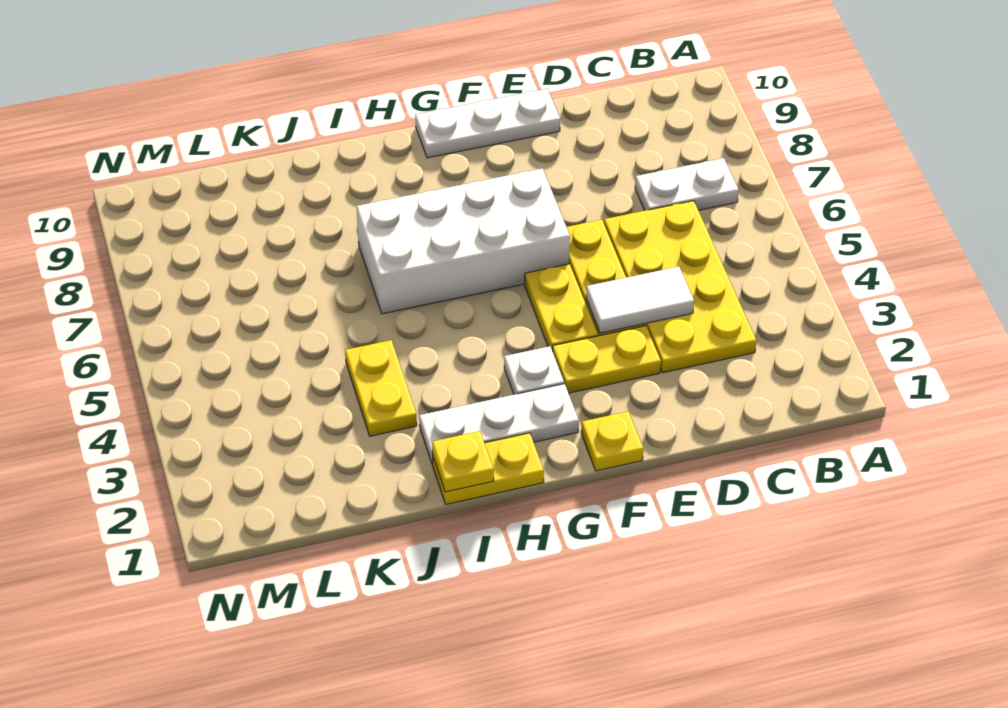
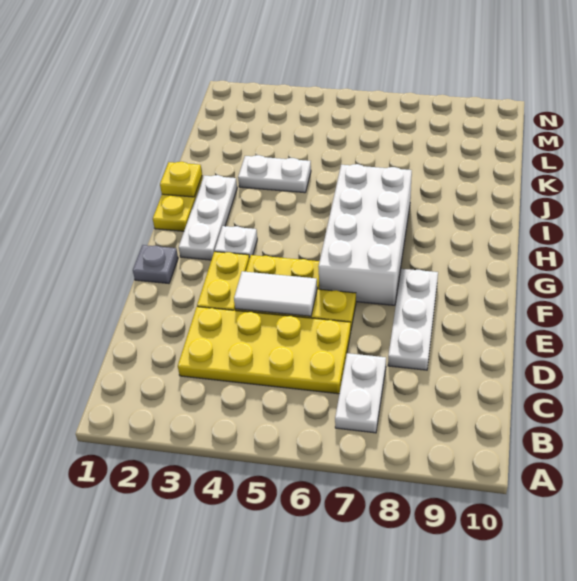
white tile D4:E4 level 2 -> white tile E4:E5 level 2
white plate E10:G10 level 1 -> white plate D8:F8 level 1
yellow plate F1 level 1 -> grey plate F1 level 1
yellow plate J3:J4 level 1 -> white plate J3:J4 level 1

